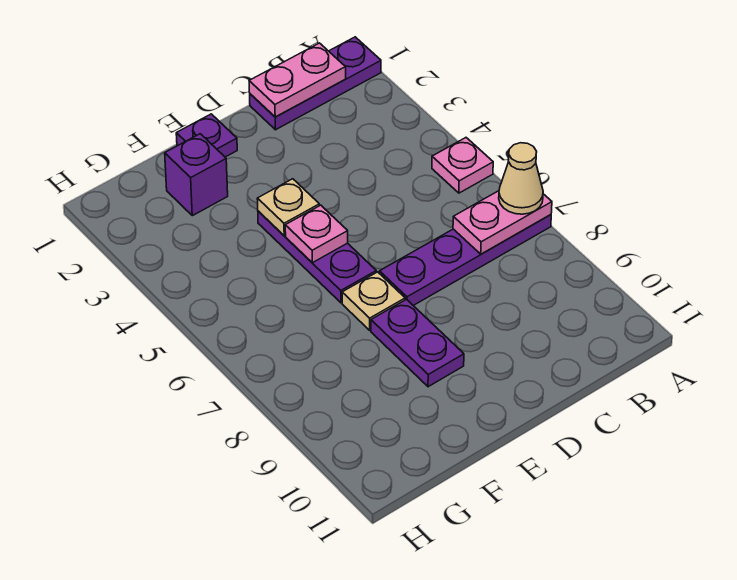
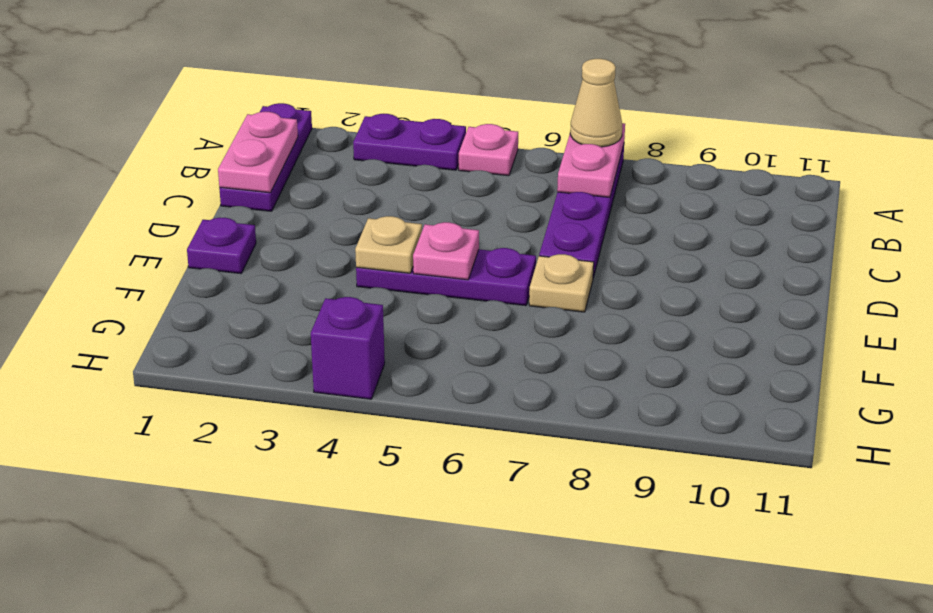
purple plate E8:E9 level 1 -> purple plate A3:A4 level 1
purple brick F2 level 1 -> purple brick H4 level 1

